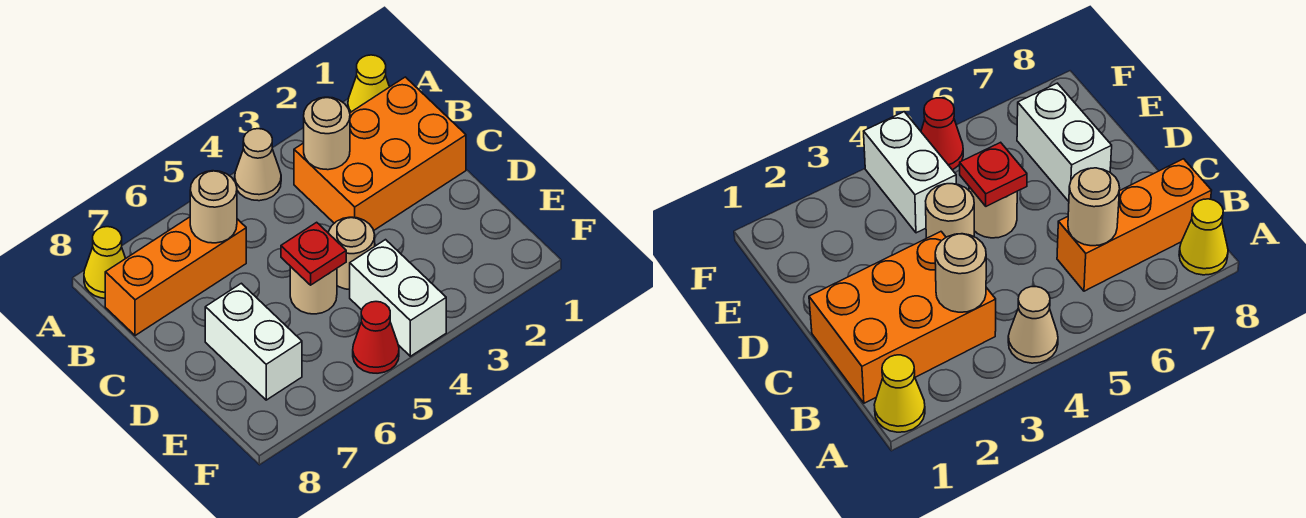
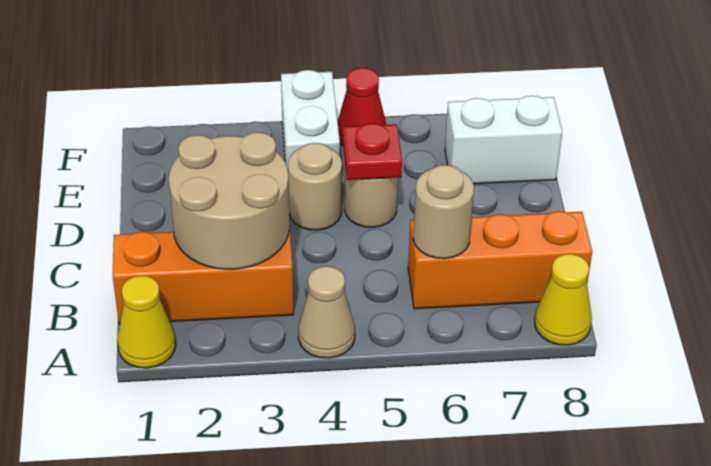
orange brick B1:C3 level 1 -> orange brick B1:B3 level 1
tan round brick B3 level 2 -> tan round brick B2:C3 level 2
white brick D7:E7 level 1 -> white brick E7:E8 level 1

